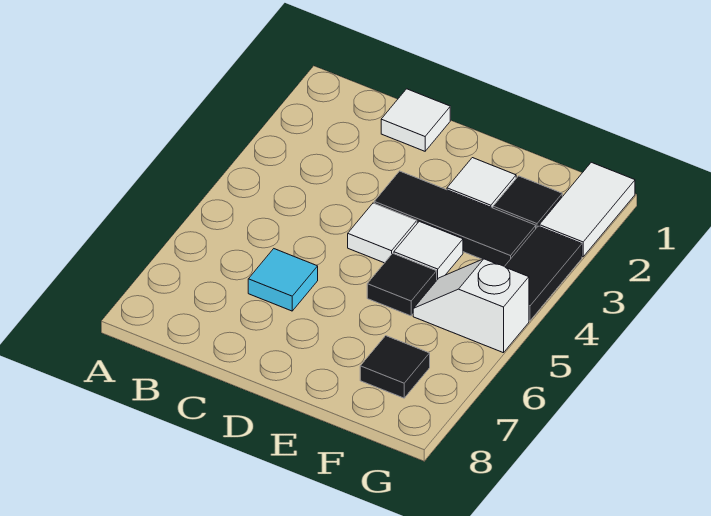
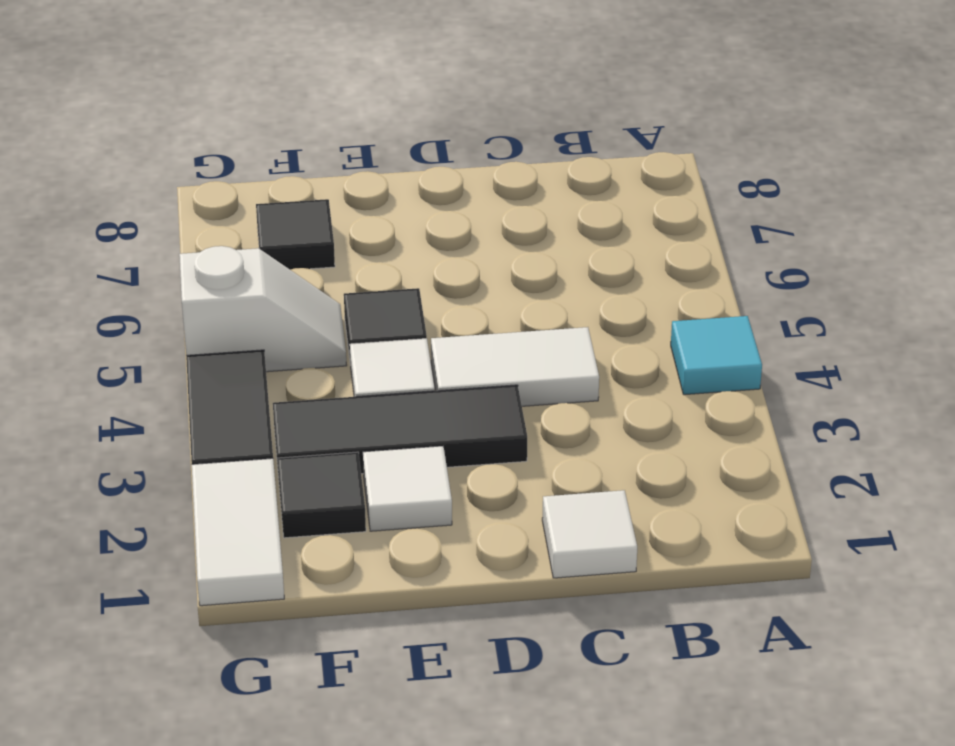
cyan tile C6 level 1 -> cyan tile A4 level 1
white tile D4 level 1 -> white tile C4:D4 level 1

